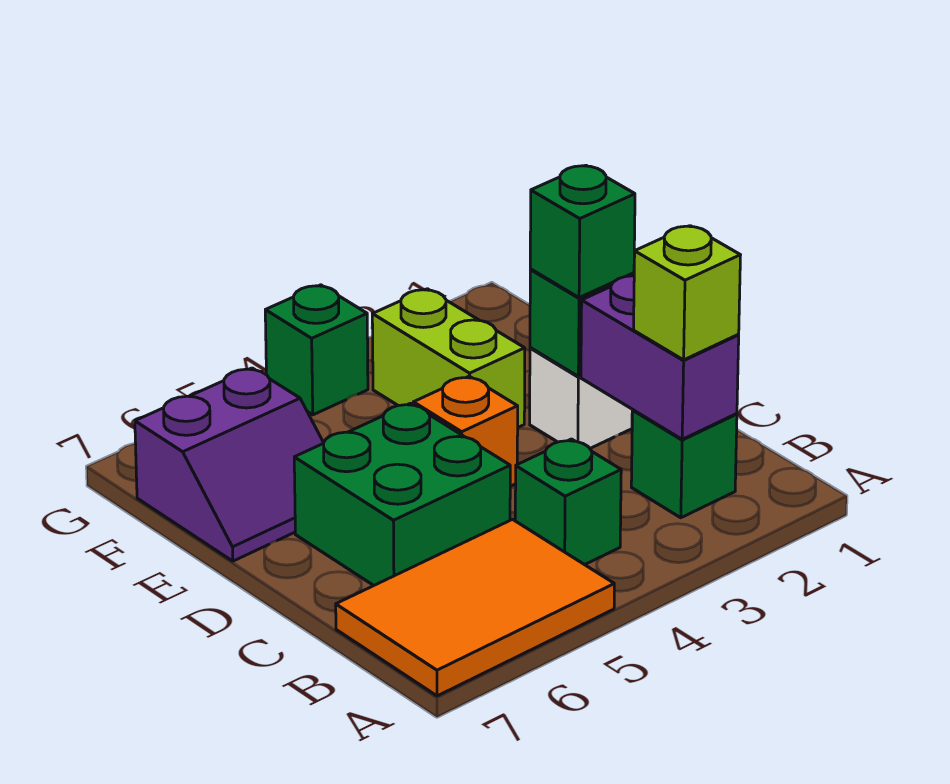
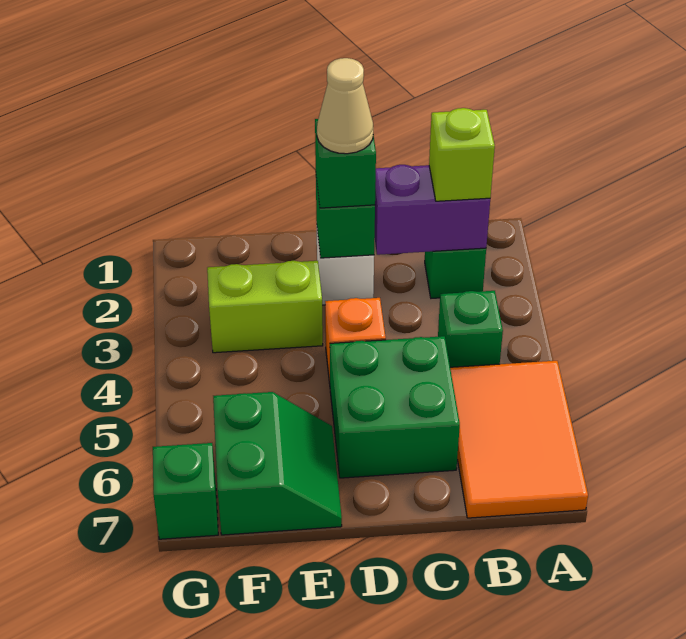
none -> tan cone D2 level 4
purple slope E6:F7 level 1 top F -> green slope E6:F7 level 1 top F
green brick G4 level 1 -> green brick G7 level 1

